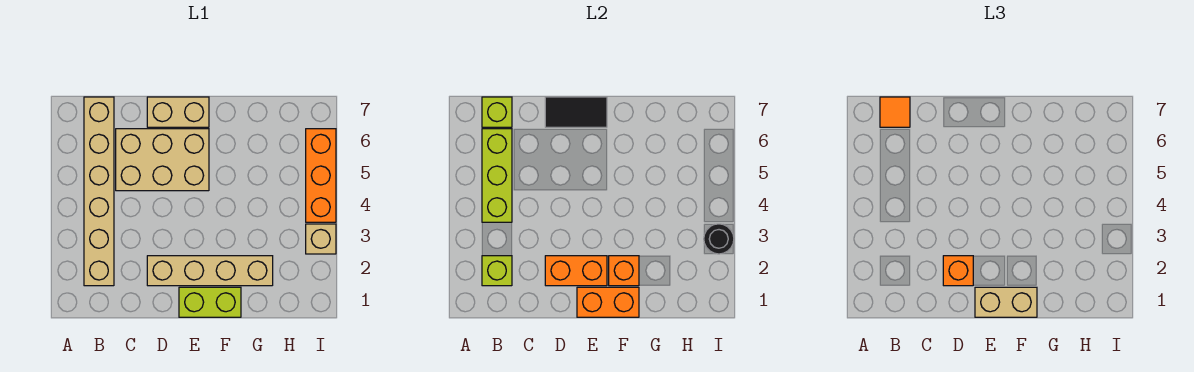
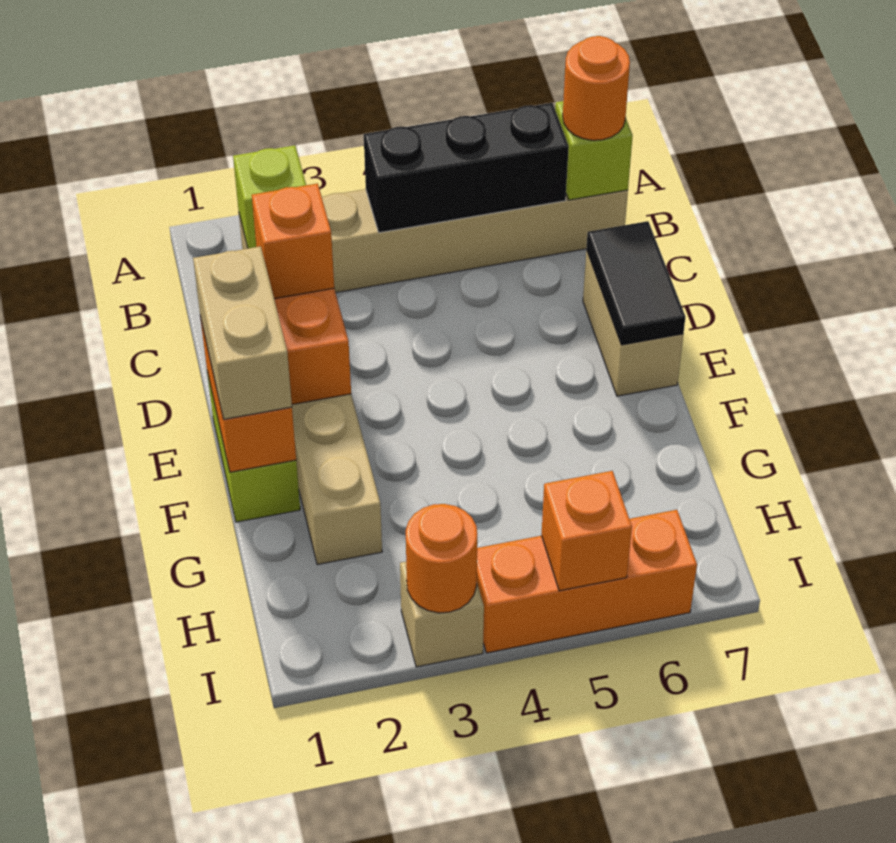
lime brick B4:B6 level 2 -> black brick B4:B6 level 2
orange tile B7 level 3 -> orange round brick B7 level 3
tan brick C5:E6 level 1 -> none
orange brick F2 level 2 -> orange brick I5 level 2
black round brick I3 level 2 -> orange round brick I3 level 2

